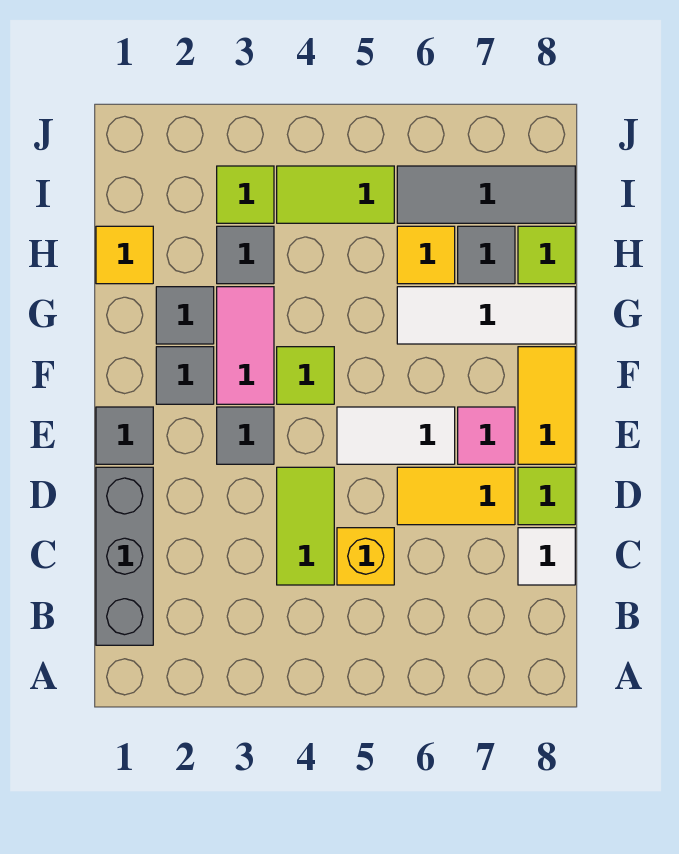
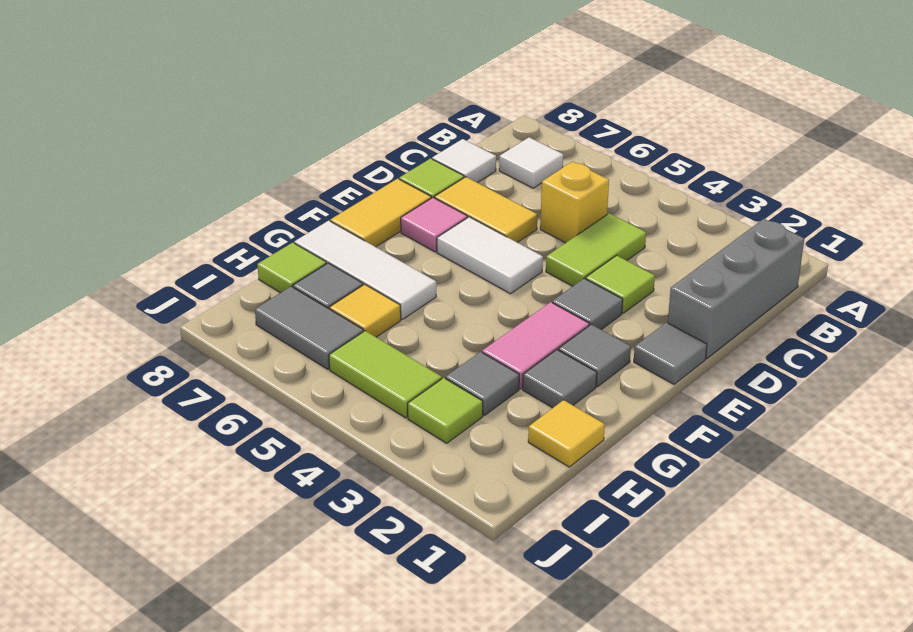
none -> white tile B7 level 1
lime tile F4 level 1 -> lime tile D3 level 1
grey tile I6:I8 level 1 -> grey tile I6:I7 level 1

